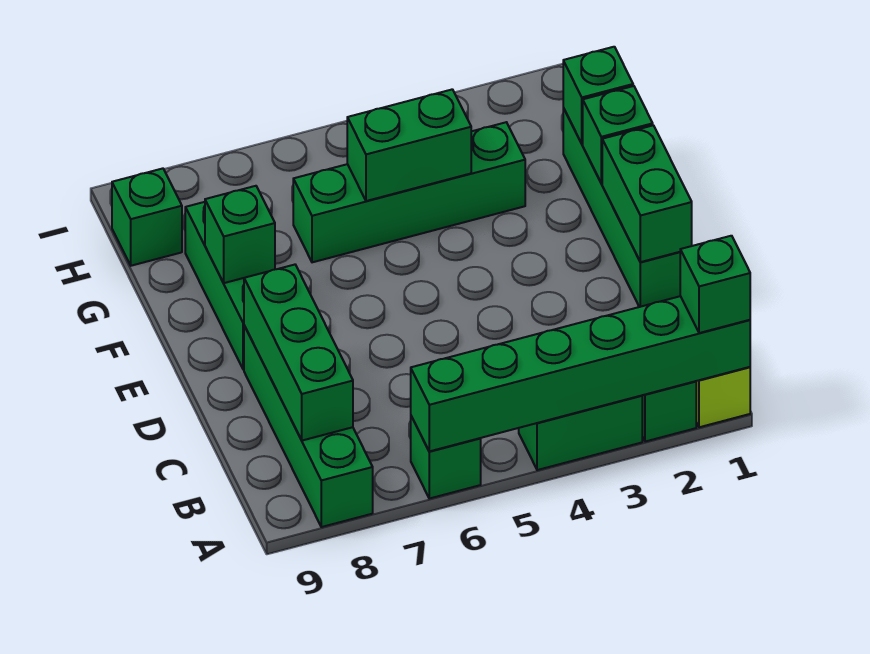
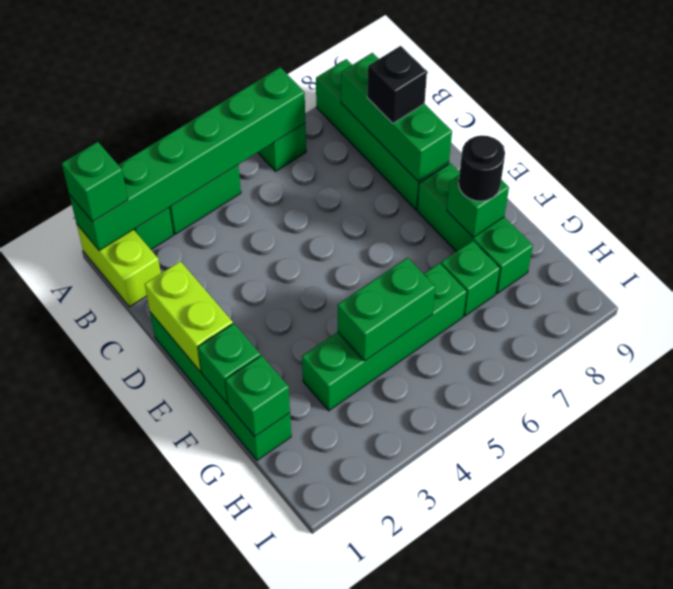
none -> black brick C8 level 3
green brick D1:E1 level 2 -> lime brick D1:E1 level 2
none -> black round brick F8 level 3
green brick H9 level 1 -> green brick G7 level 1

